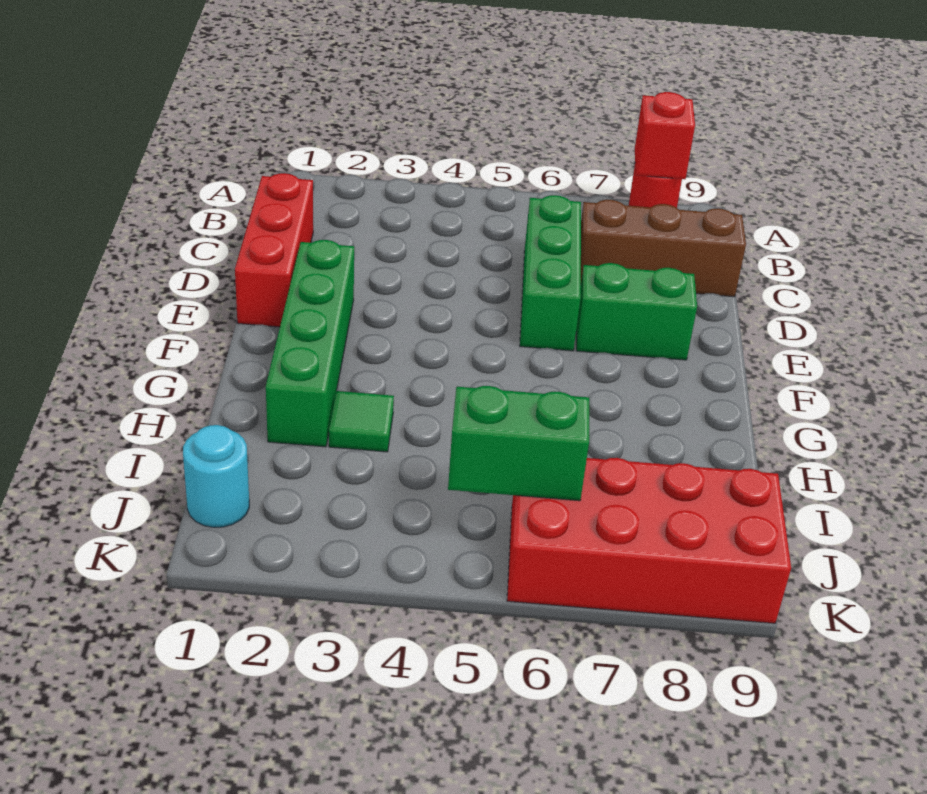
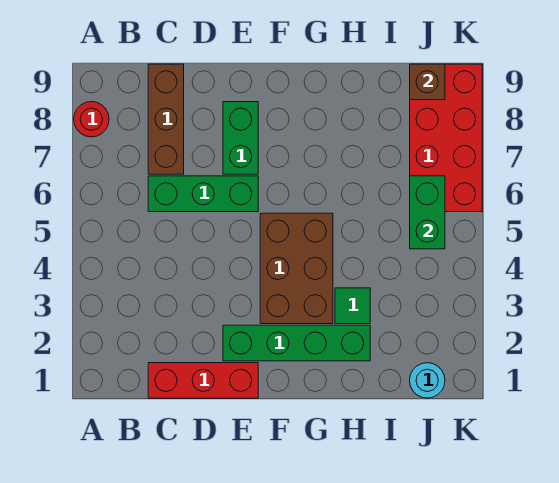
red brick A8 level 2 -> none
none -> brown brick F3:G5 level 1
none -> brown brick J9 level 2

